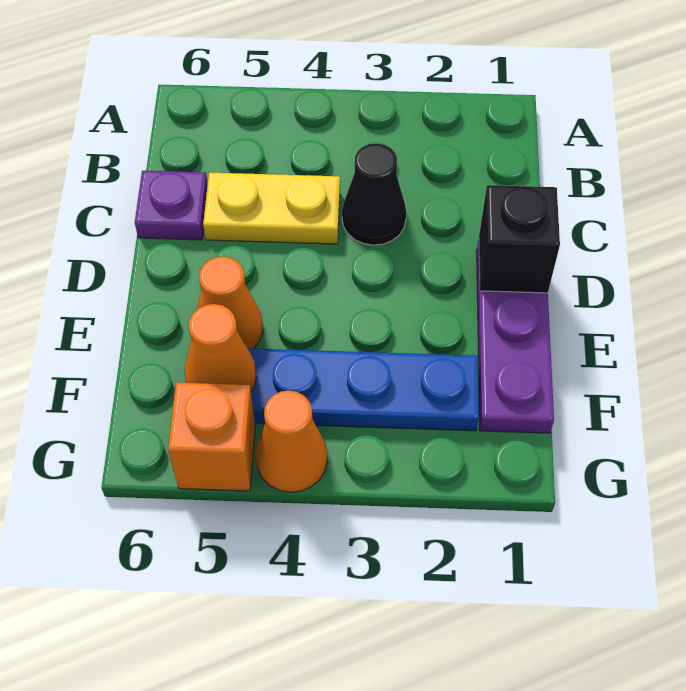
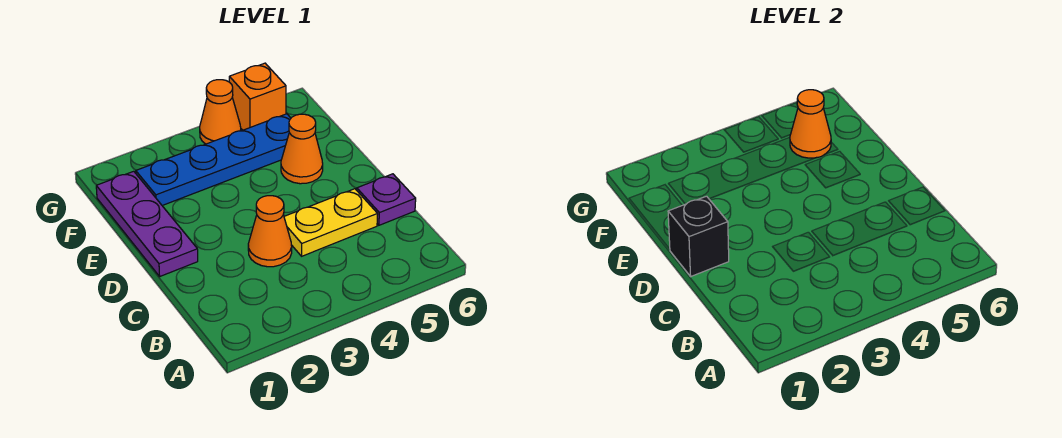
black cone C3 level 1 -> orange cone C3 level 1

